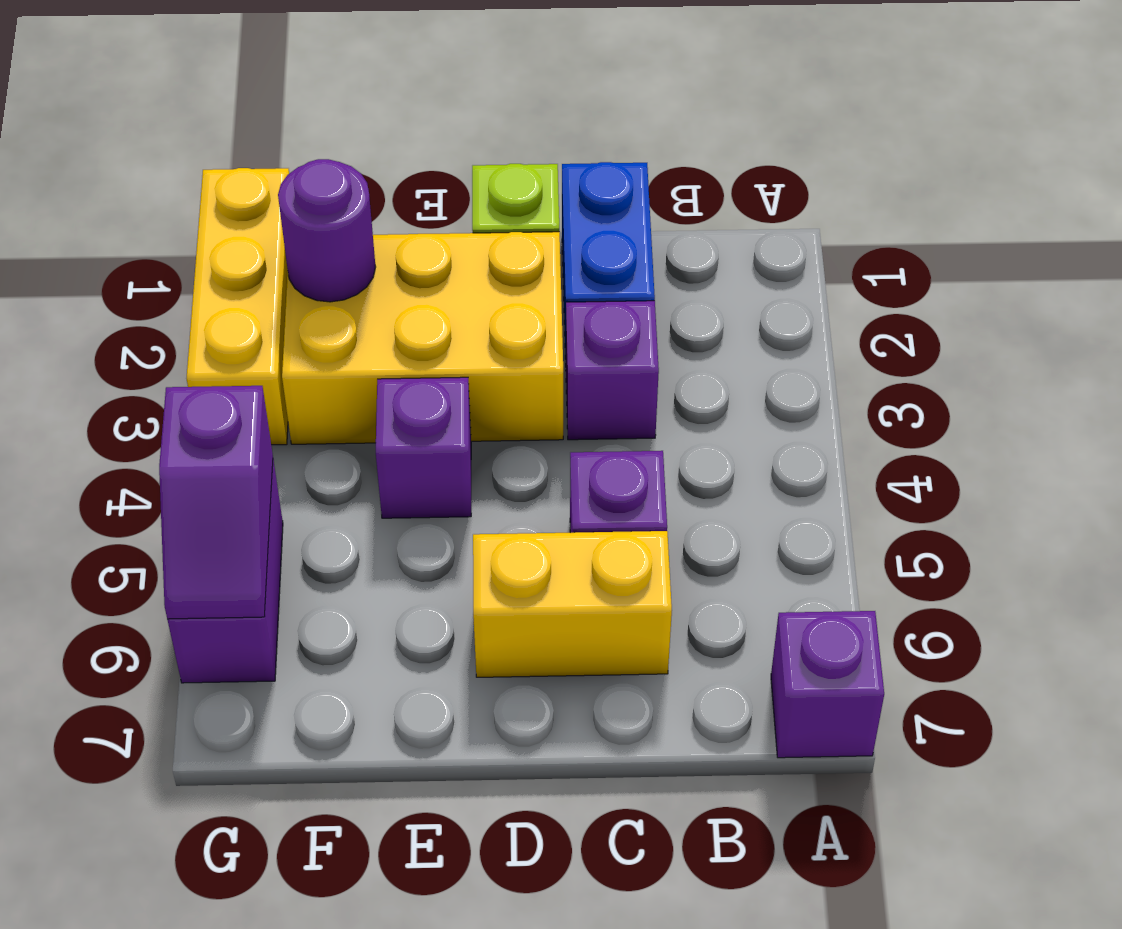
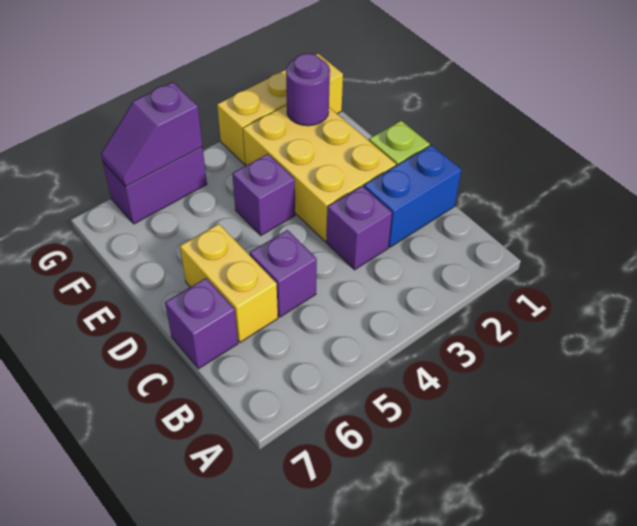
purple brick A7 level 1 -> purple brick C7 level 1

